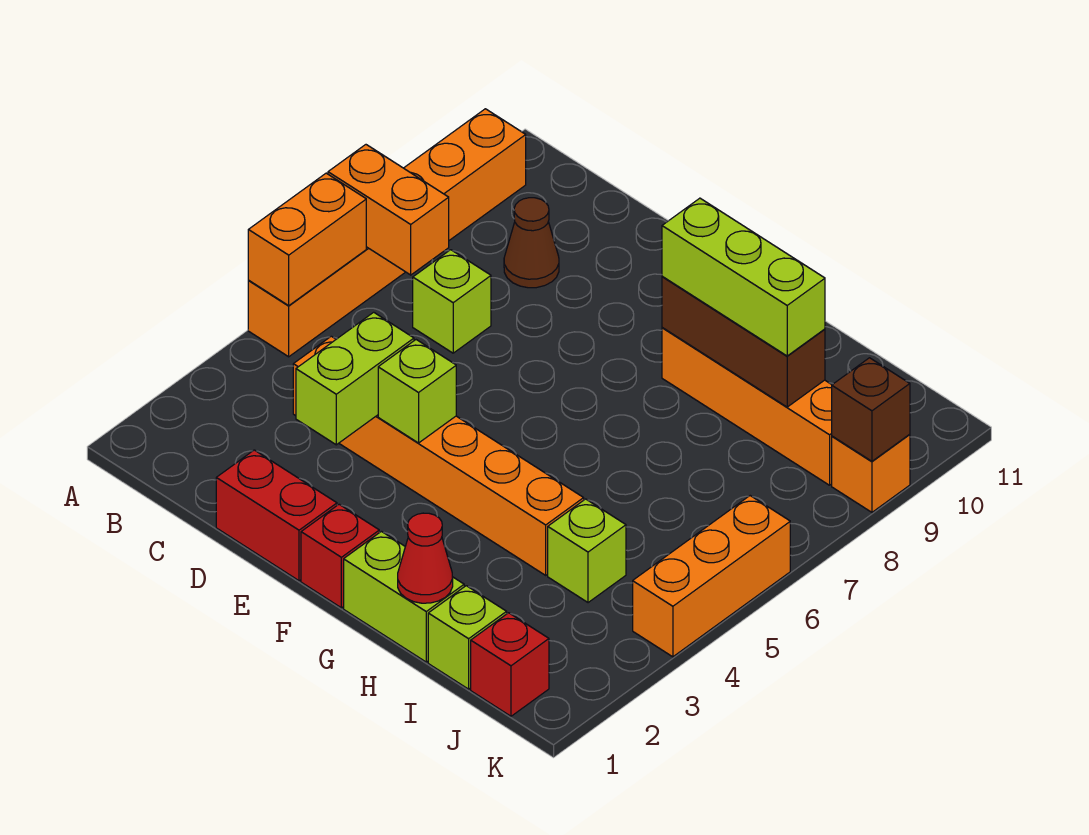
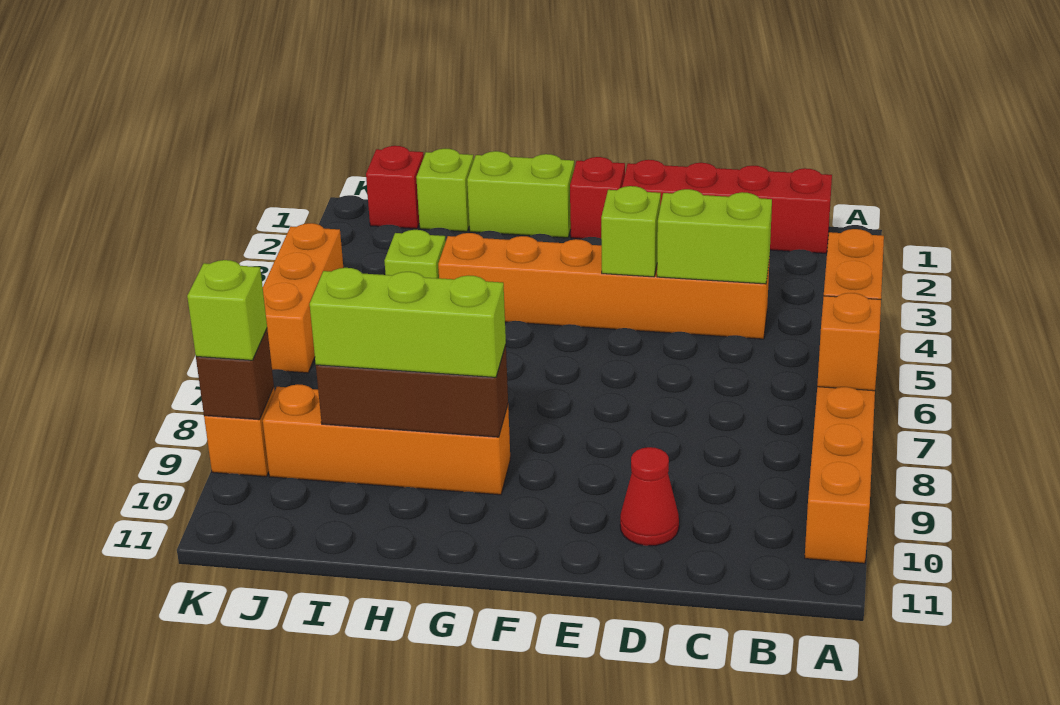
orange brick A7:B7 level 2 -> orange brick A7 level 2
lime brick C7 level 1 -> lime brick K9 level 3
brown cone C9 level 1 -> none
red brick D1:E1 level 1 -> red brick B1:E1 level 1
lime brick D3:D4 level 2 -> lime brick C4:D4 level 2
red cone H1 level 2 -> red cone D10 level 1

